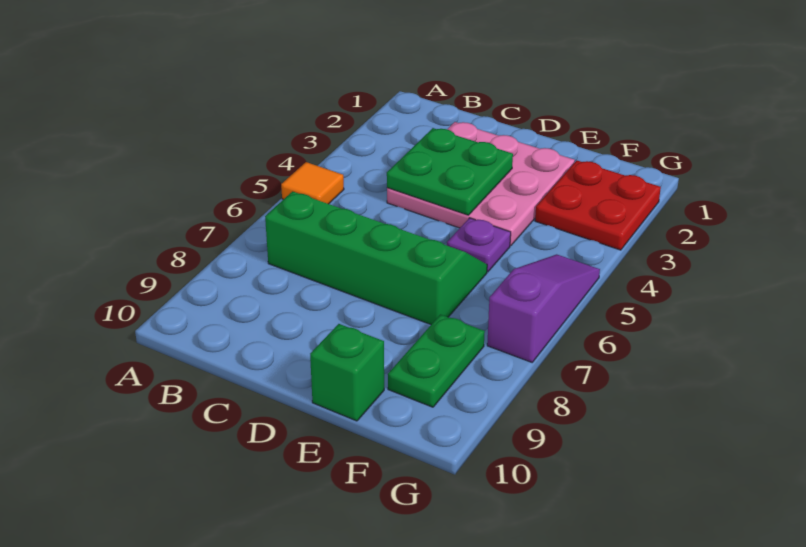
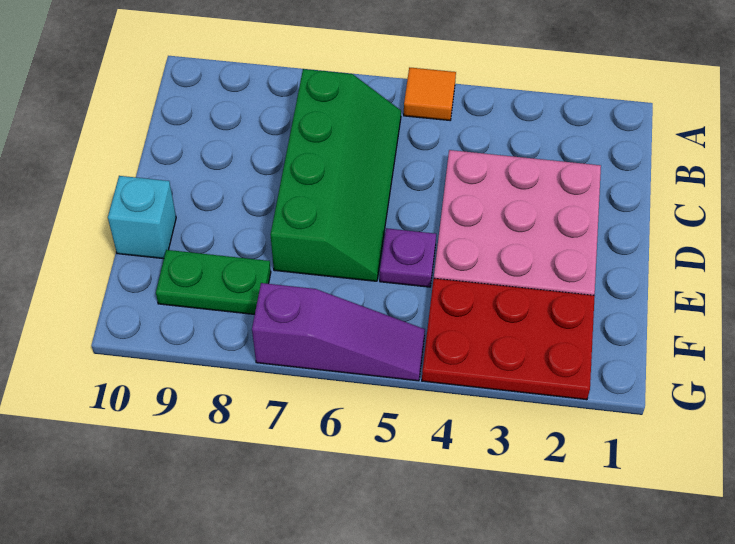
green plate C3:D4 level 2 -> none
green brick E10 level 1 -> cyan brick E10 level 1
red plate F2:G3 level 1 -> red plate F2:G4 level 1

